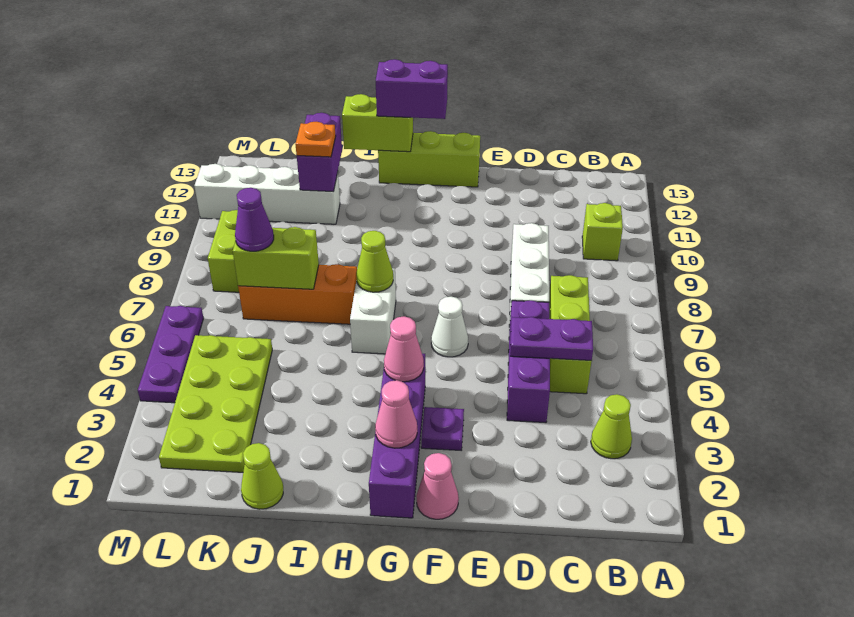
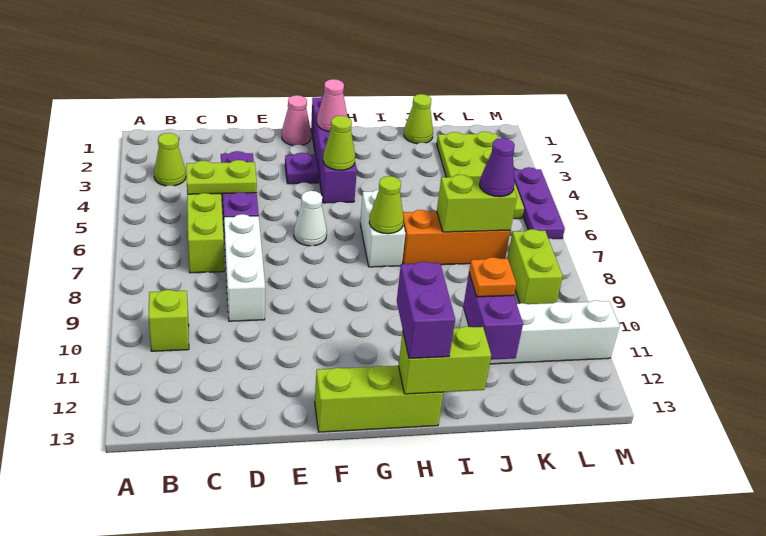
purple plate C5:D5 level 2 -> lime plate C5:D5 level 2
pink cone G4 level 2 -> lime cone G4 level 2
purple brick G13:H13 level 3 -> purple brick H12:H13 level 3

